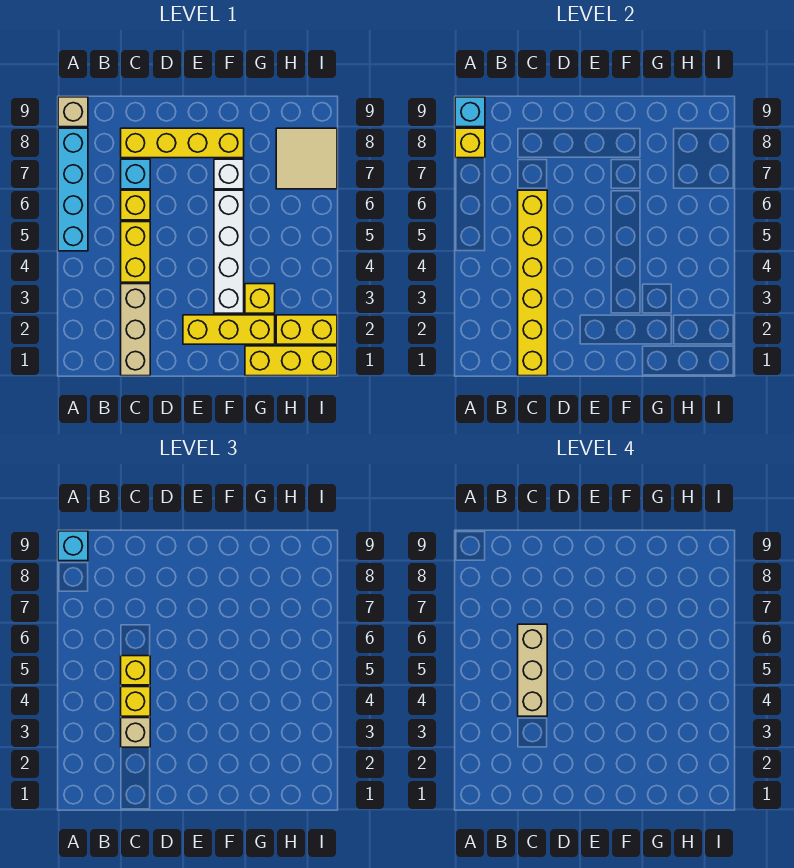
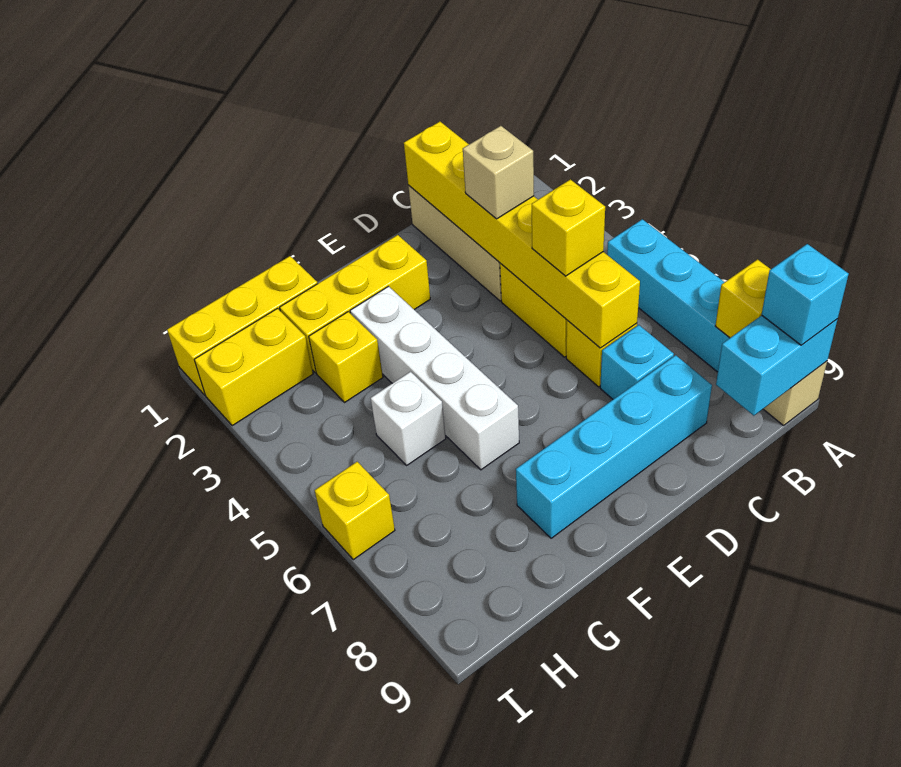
cyan brick A9 level 2 -> cyan brick A9:B9 level 2
yellow brick C4 level 3 -> yellow brick I6 level 1
tan brick C4:C6 level 4 -> none
yellow brick C8:F8 level 1 -> cyan brick C8:F8 level 1
white brick F7 level 1 -> white brick G5 level 1
tan tile H7:I8 level 1 -> none

